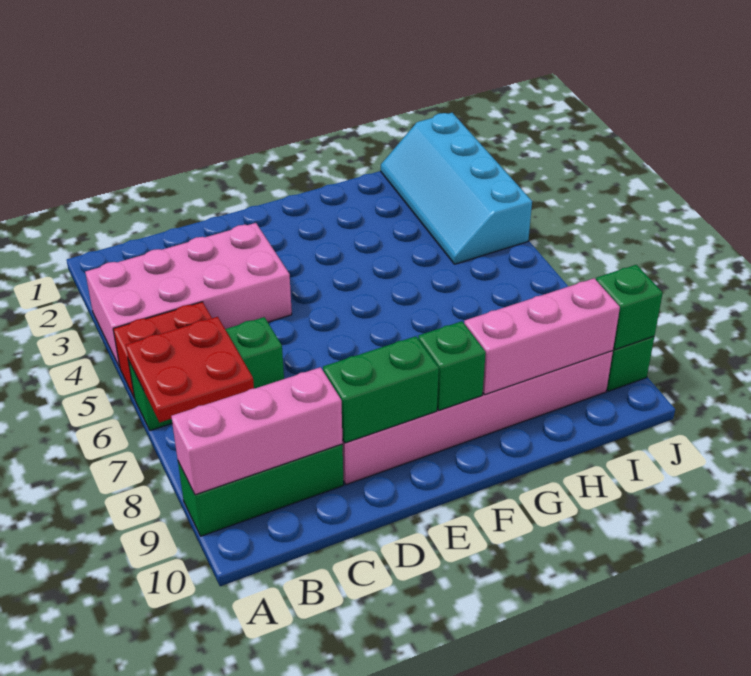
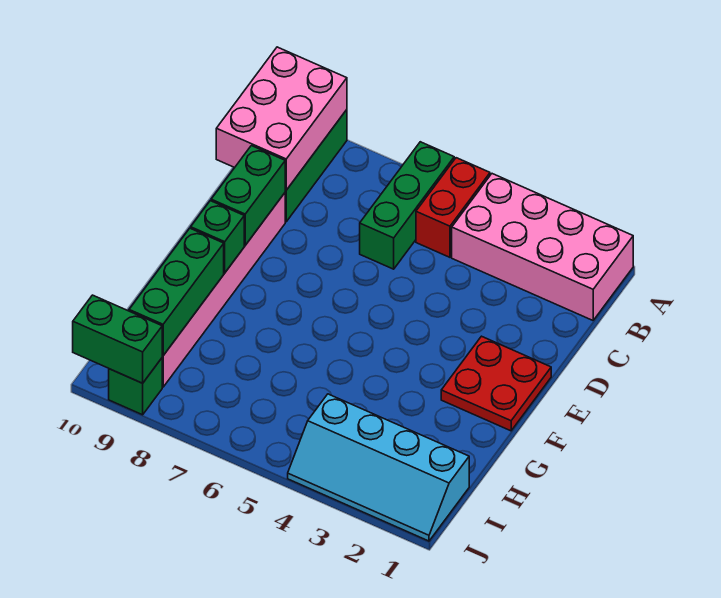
pink brick A3:D4 level 1 -> pink brick A1:B4 level 1
red plate A6:B7 level 2 -> red plate E1:F2 level 1
pink brick A9:C9 level 2 -> pink brick A9:C10 level 2
pink brick G9:I9 level 2 -> green brick G9:I9 level 2
cyan slope I1:J4 level 1 top J -> cyan slope I1:J4 level 1 top I
green brick J9 level 2 -> green brick J9:J10 level 2

